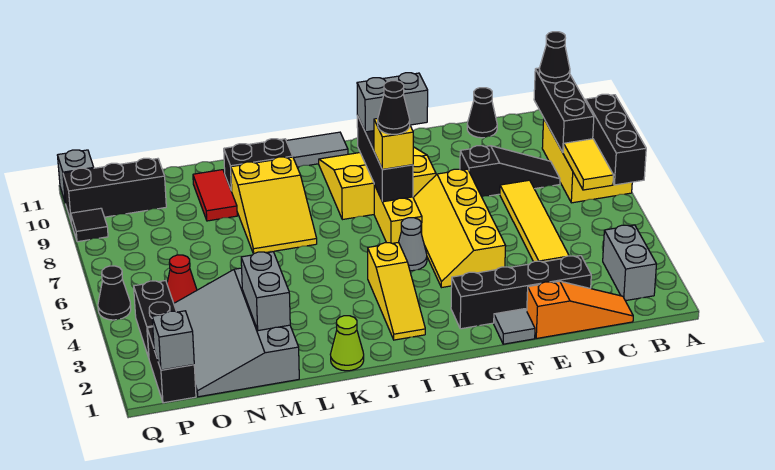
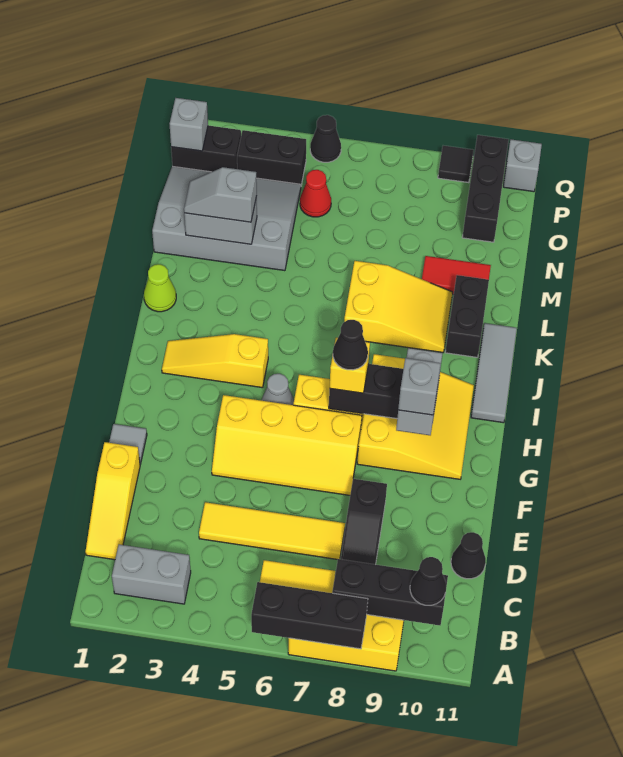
orange slope C1:E1 level 1 top E -> yellow slope C1:E1 level 1 top E
black brick D2:G2 level 1 -> none
yellow slope F4:G7 level 1 top F -> yellow slope F4:G7 level 1 top G
none -> grey brick G9 level 4
yellow slope K7:L9 level 1 top 9 -> yellow slope K7:L9 level 1 top 7
none -> grey slope M2:M3 level 3 top 3

